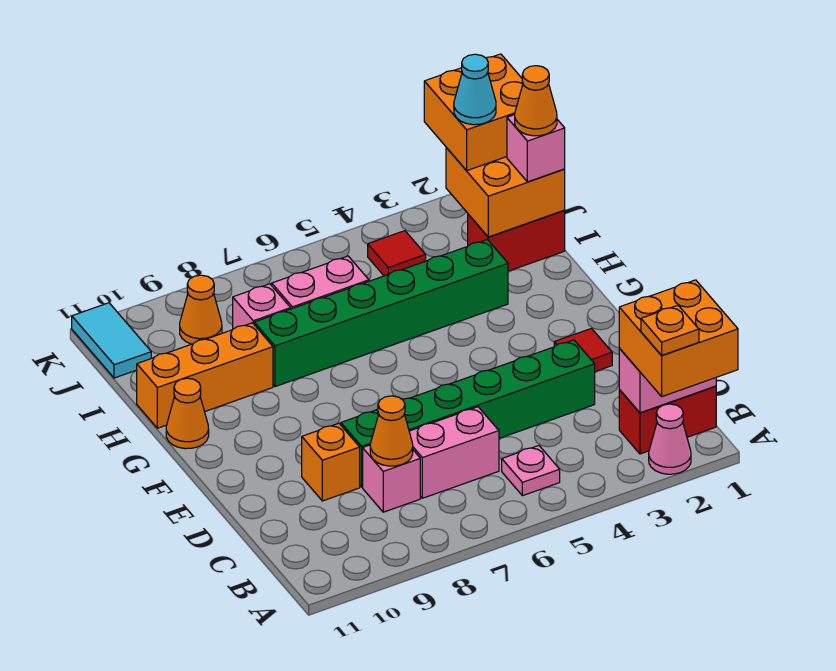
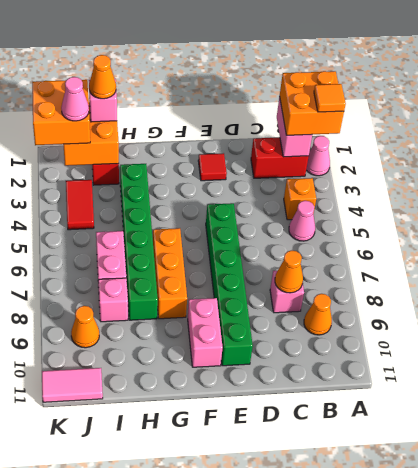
orange plate A2 level 4 -> orange tile A2 level 4
red brick B1:B2 level 1 -> red brick B2:C2 level 1
pink plate B5 level 1 -> pink cone B5 level 1
pink brick C6:C7 level 1 -> pink brick F9:F10 level 1
green brick D3:D8 level 1 -> green brick E5:E10 level 1
orange brick D9 level 1 -> orange brick B4 level 1
orange cone G11 level 1 -> orange cone B9 level 1
orange brick H9:H11 level 1 -> orange brick G6:G8 level 1
cyan cone J2 level 4 -> pink cone J2 level 4
red tile J4 level 1 -> red tile J3:J4 level 1
cyan tile J11:K11 level 1 -> pink tile J11:K11 level 1

